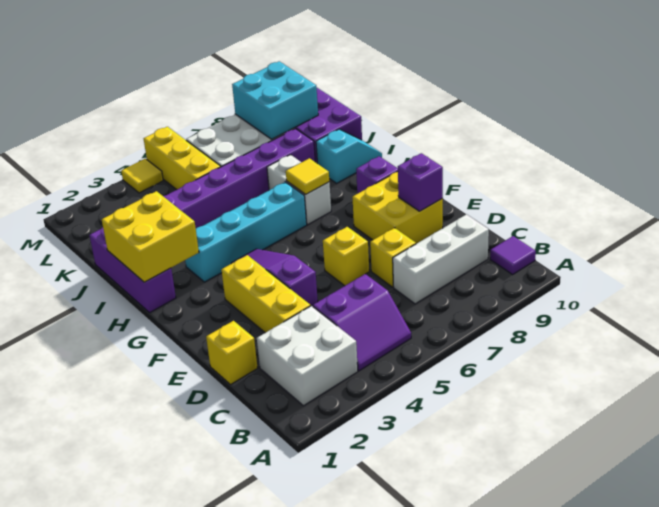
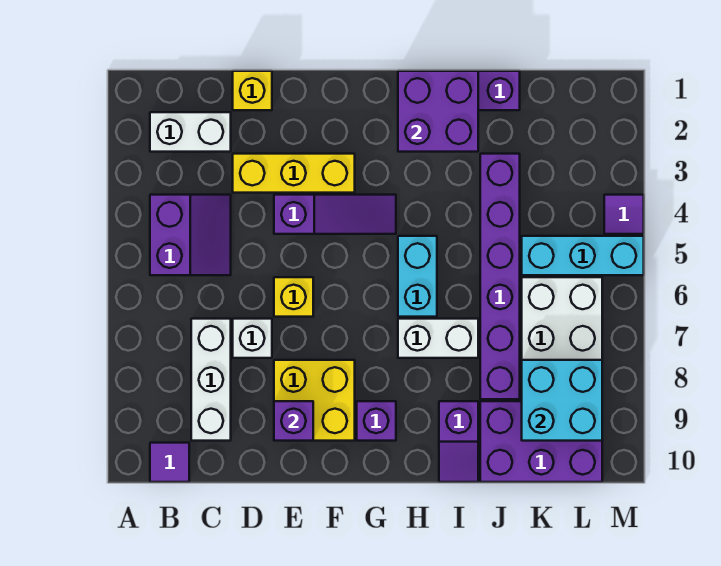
white brick B2:C3 level 1 -> white brick B2:C2 level 1
purple slope B4:C5 level 1 top C -> purple slope B4:C5 level 1 top B
yellow brick D7 level 1 -> white brick D7 level 1
yellow brick H1:I2 level 2 -> purple brick H1:I2 level 2
cyan brick H3:H6 level 1 -> cyan brick H5:H6 level 1
yellow tile H7 level 2 -> none
cyan slope I9:I10 level 1 top 9 -> purple slope I9:I10 level 1 top 9
yellow brick K5:M5 level 1 -> cyan brick K5:M5 level 1
yellow tile M4 level 1 -> purple tile M4 level 1

